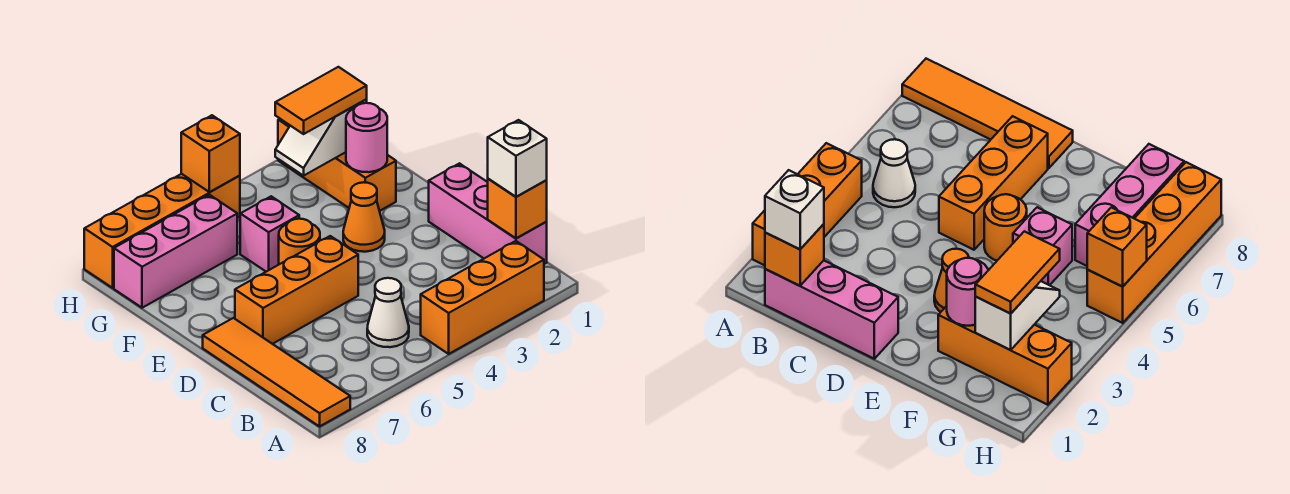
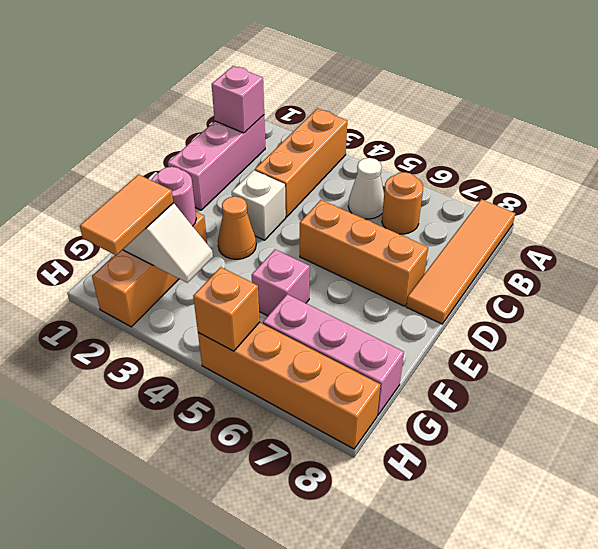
orange brick A2:A4 level 1 -> orange brick A3:C3 level 1
orange brick B1 level 2 -> pink brick B1 level 2
white brick B1 level 3 -> white brick D3 level 1
orange round brick E5 level 1 -> orange round brick B6 level 1
orange tile G2:G3 level 3 -> orange tile G2:H2 level 3

